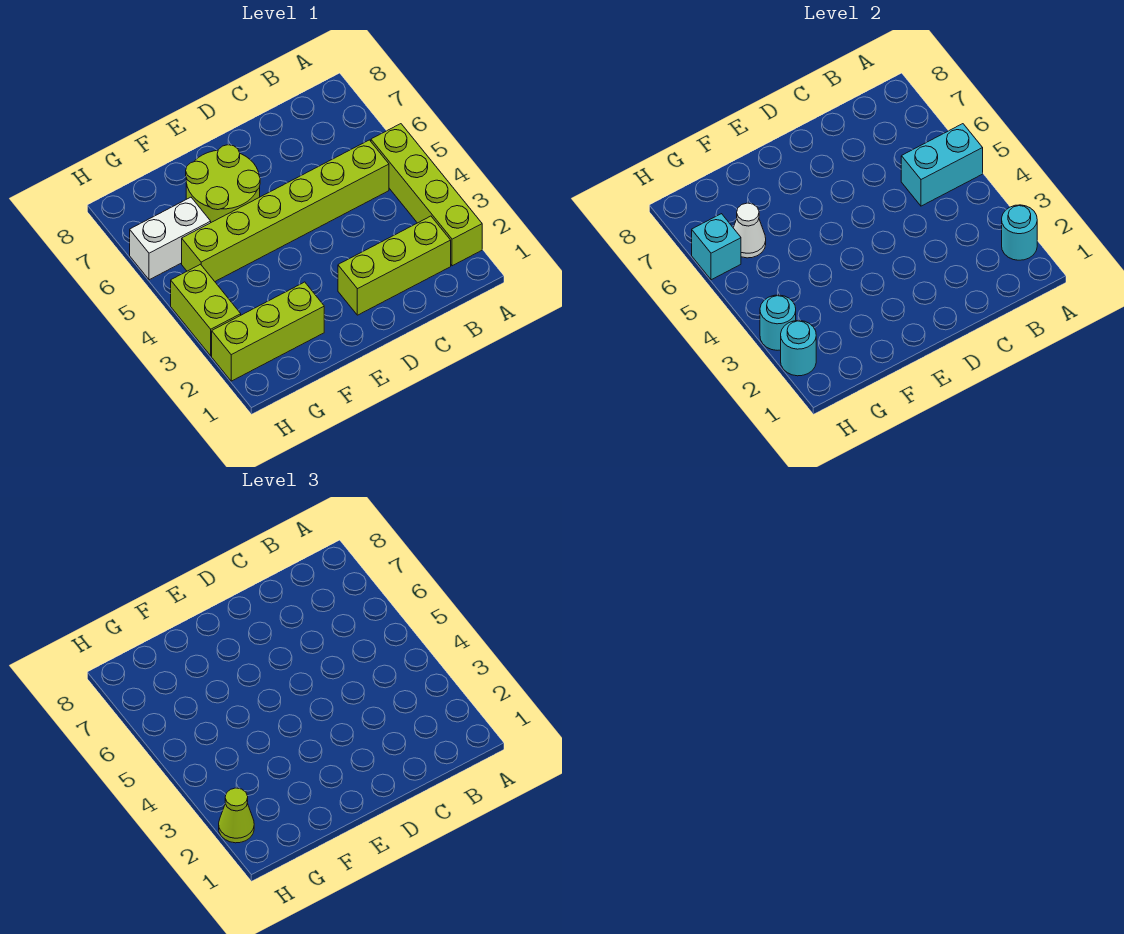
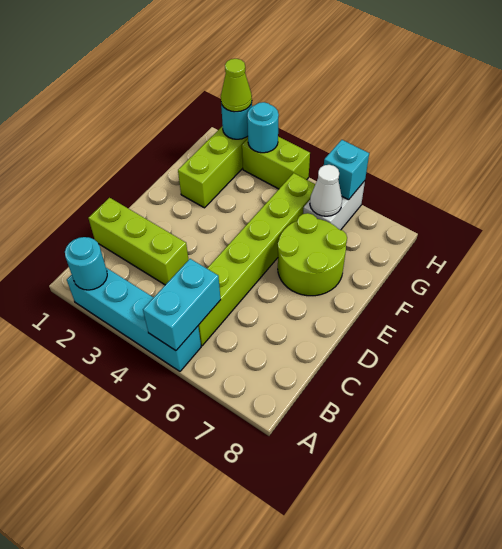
lime brick A2:A5 level 1 -> cyan brick A2:A5 level 1
lime brick B2:D2 level 1 -> lime brick C1:C3 level 1

